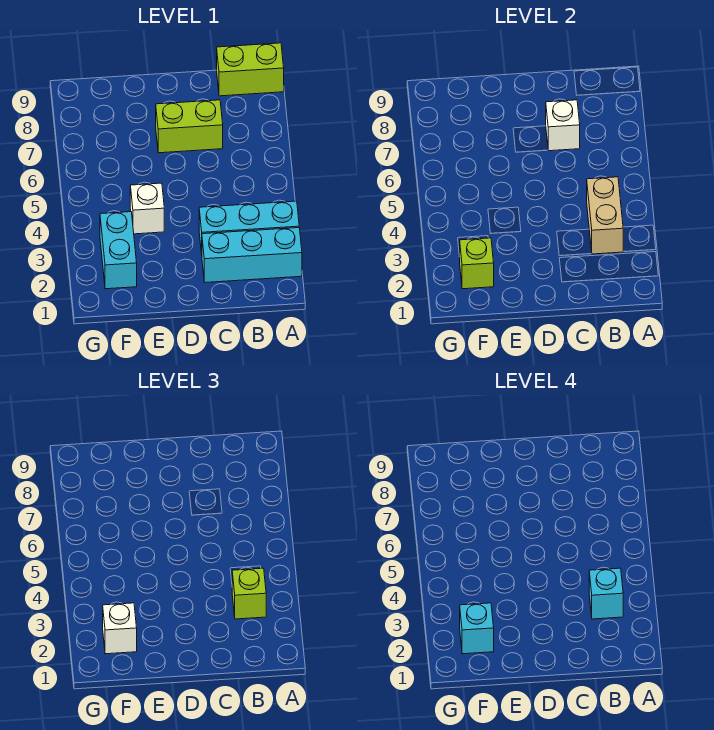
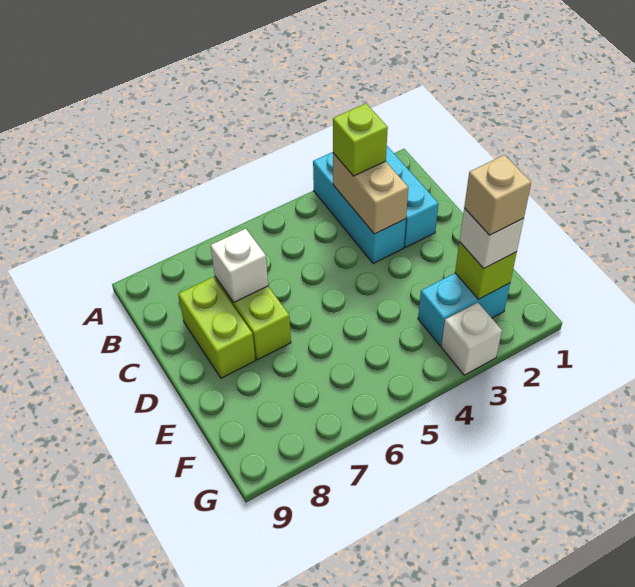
lime brick A9:B9 level 1 -> lime brick C8:D8 level 1
tan brick B3:B4 level 2 -> tan brick B3:C3 level 2
cyan brick B3 level 4 -> none
white brick E4 level 1 -> white brick G3 level 1
cyan brick F2 level 4 -> tan brick F2 level 4

